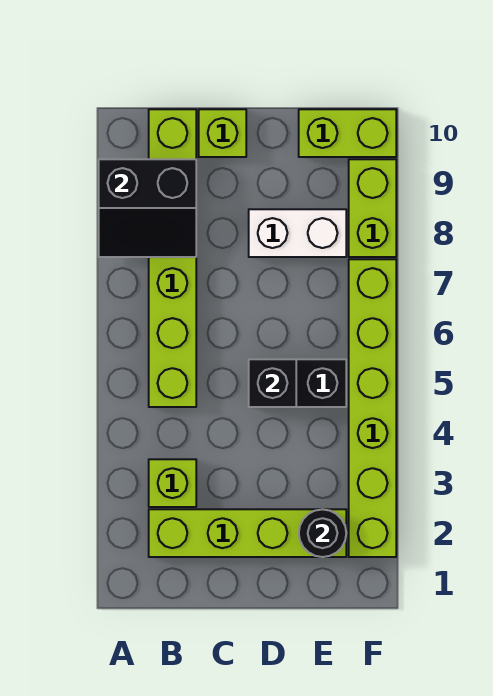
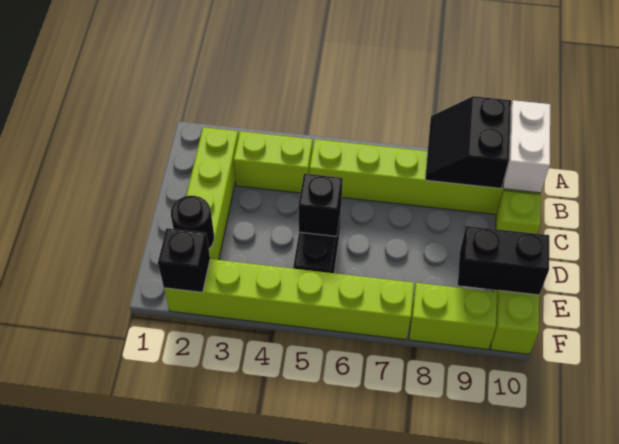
lime brick B3 level 1 -> lime brick B3:B4 level 1
white brick D8:E8 level 1 -> white brick A10:B10 level 2
none -> black brick E9:E10 level 2
none -> black brick F2 level 2

